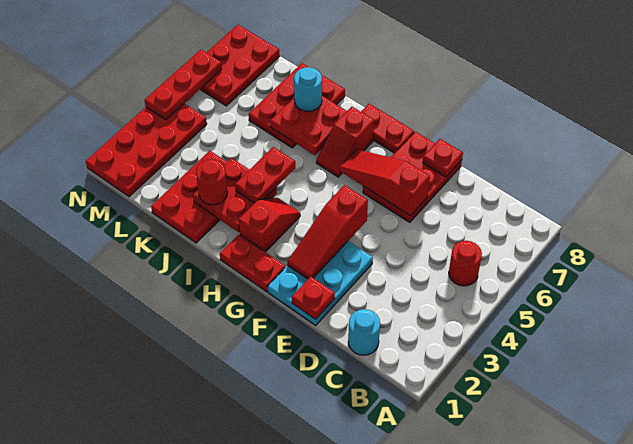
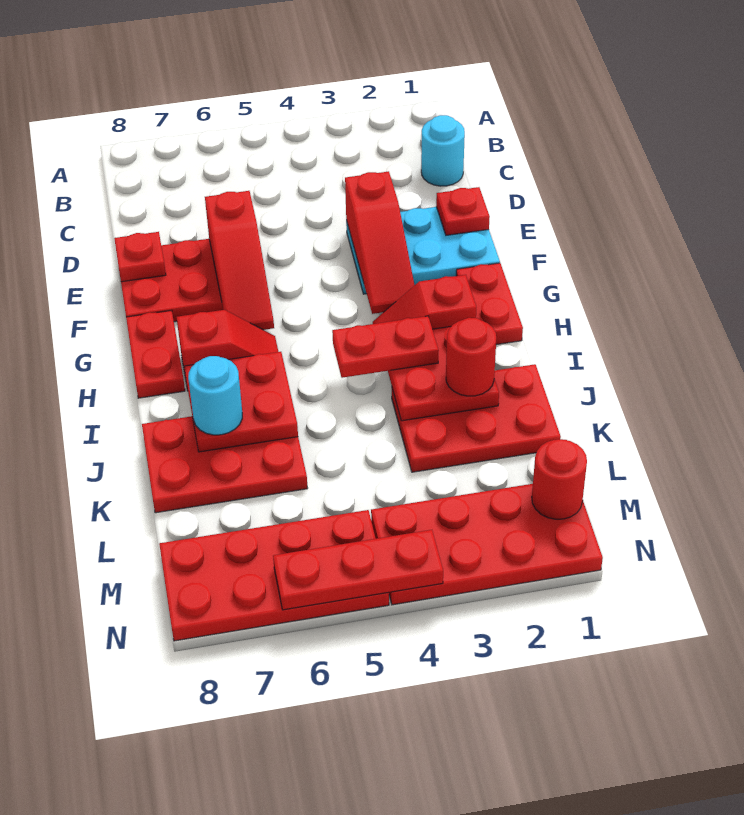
red round brick B5 level 1 -> red round brick M1 level 2
red slope F2:F4 level 2 top 4 -> red slope E3:G3 level 2 top E
red plate M6:N8 level 1 -> red plate M5:N8 level 1

